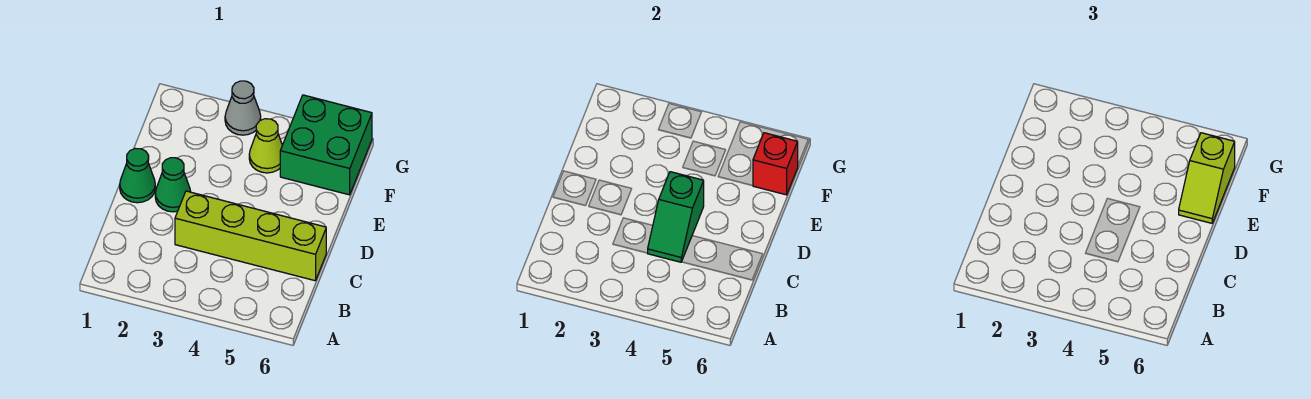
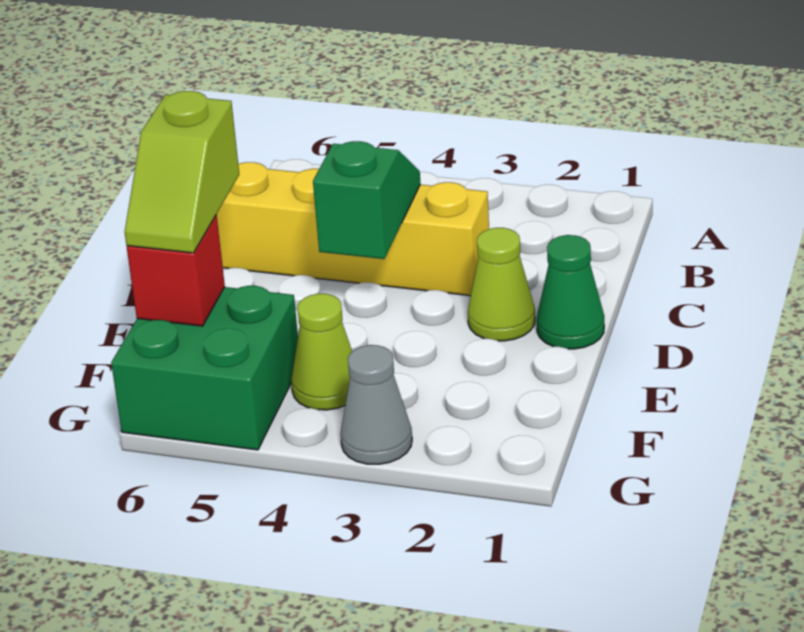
lime brick C3:C6 level 1 -> yellow brick C3:C6 level 1
green cone D2 level 1 -> lime cone D2 level 1
lime slope E6:F6 level 3 top F -> lime slope E6:F6 level 3 top E

